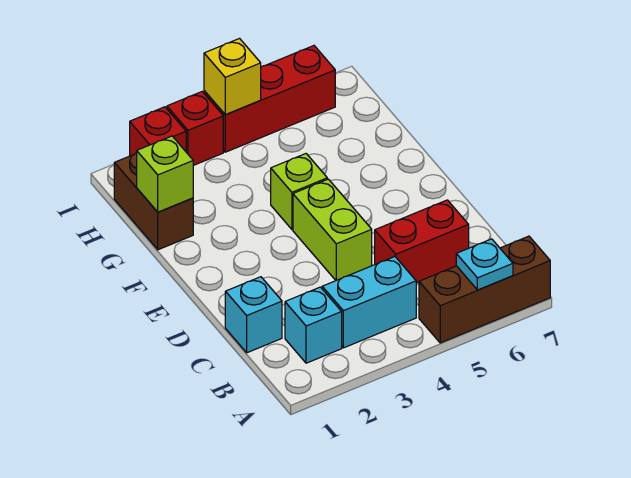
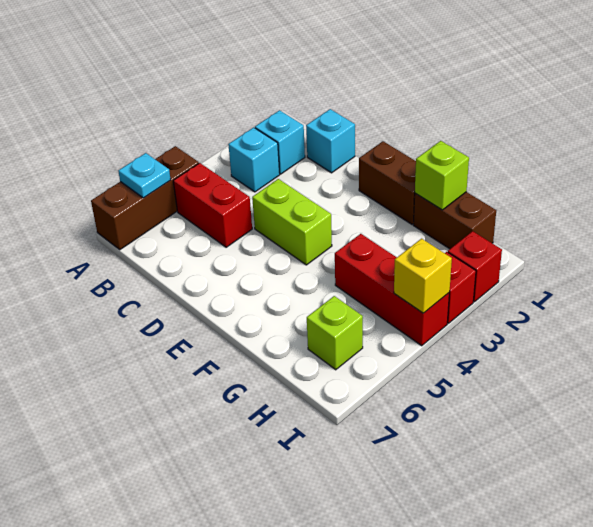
cyan brick B3:B4 level 1 -> cyan brick B3 level 1
red brick C5:C6 level 1 -> red brick B5:C5 level 1
none -> brown brick E1:F1 level 1
lime brick F4 level 1 -> lime brick H6 level 1
red brick I4:I6 level 1 -> red brick G4:I4 level 1

